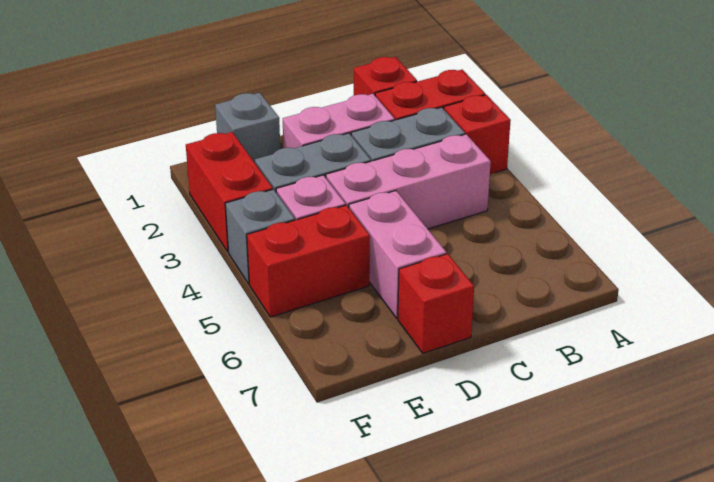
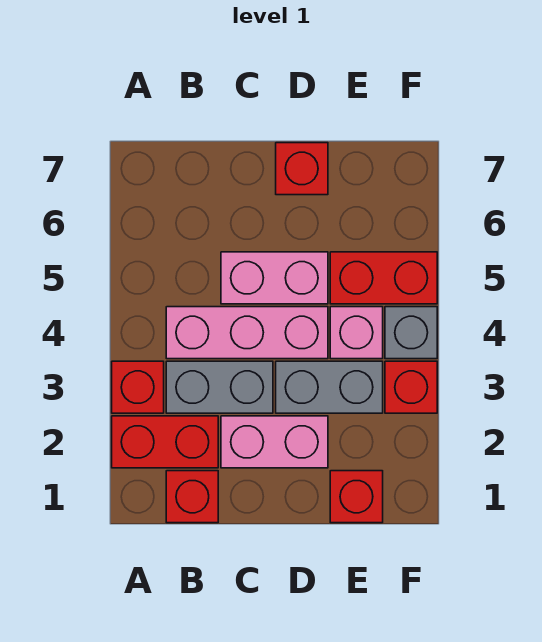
pink brick D5:D6 level 1 -> pink brick C5:D5 level 1
grey brick E1 level 1 -> red brick E1 level 1
red brick F2:F3 level 1 -> red brick F3 level 1

